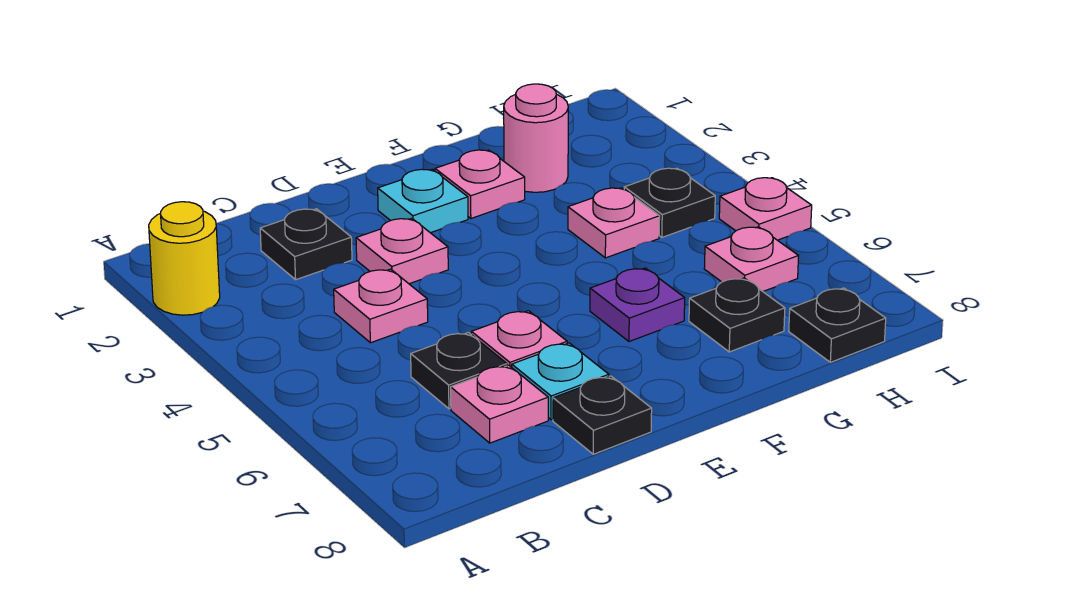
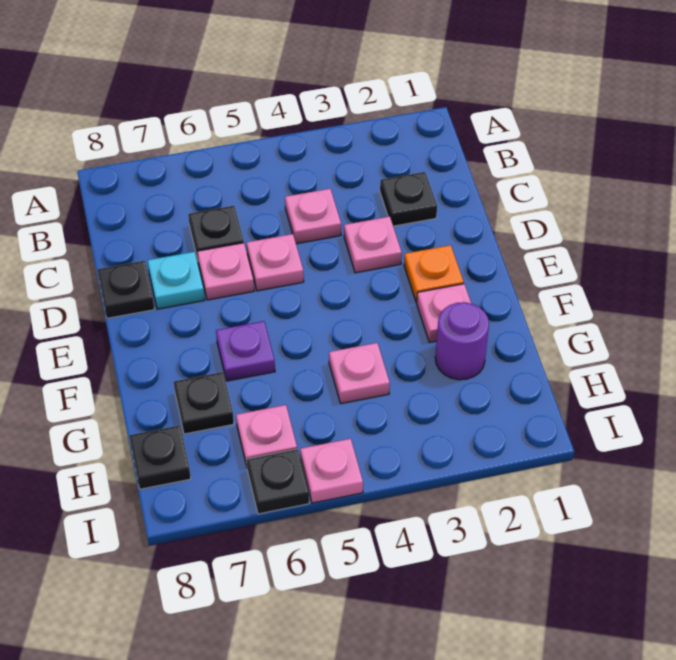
yellow round brick A2 level 1 -> none
pink plate C7 level 1 -> pink plate D5 level 1
cyan plate E2 level 1 -> orange plate E2 level 1
pink round brick G2 level 1 -> purple round brick G2 level 1
black plate H4 level 1 -> black plate I6 level 1

